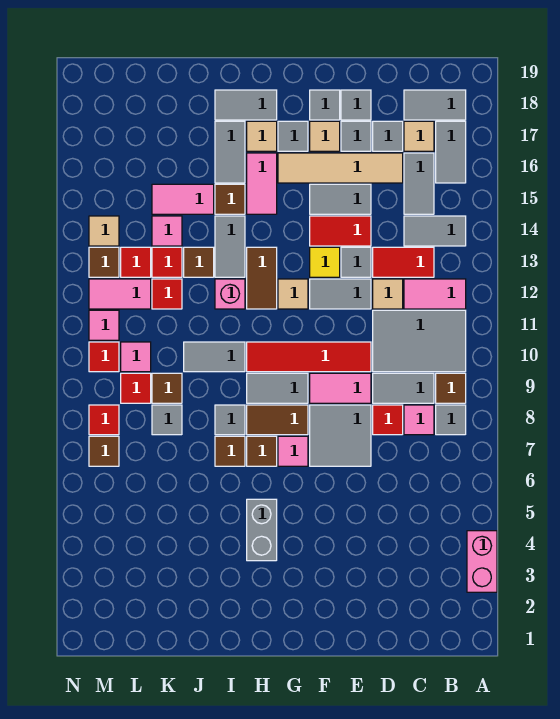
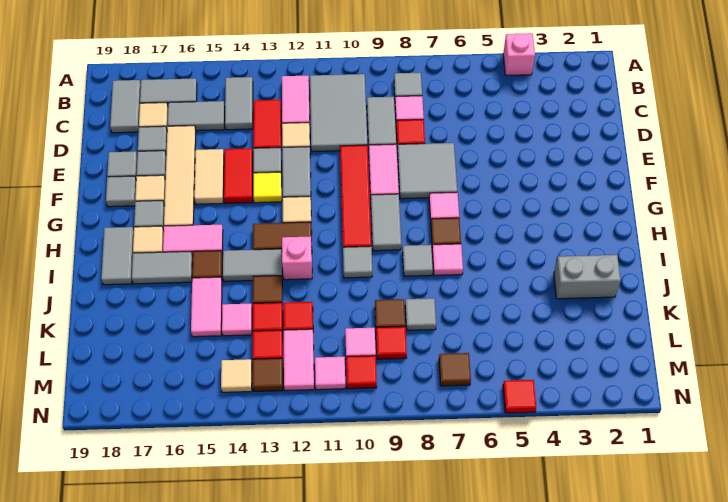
pink brick A3:A4 level 1 -> pink brick A4 level 1
brown tile B9 level 1 -> none
grey tile E15:F15 level 1 -> tan tile E15:F15 level 1
brown tile G8:H8 level 1 -> none
grey brick H4:H5 level 1 -> grey brick J2:J3 level 1
brown tile I7 level 1 -> pink tile I7 level 1
grey tile I10:J10 level 1 -> grey tile I10 level 1
red tile M8 level 1 -> red tile N5 level 1

